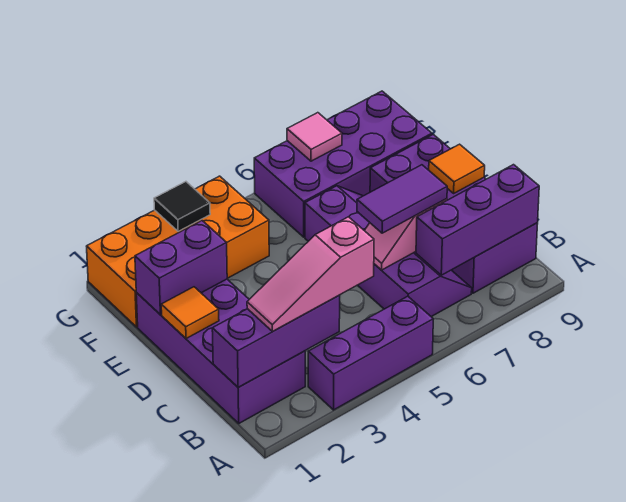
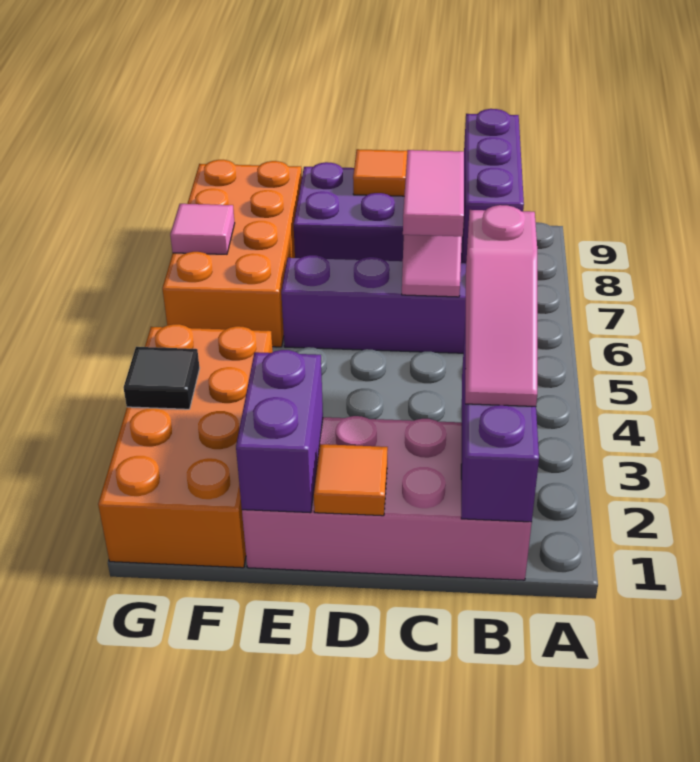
purple brick A3:A5 level 1 -> none
purple brick B1:E2 level 1 -> pink brick B1:E2 level 1
purple tile C6:C7 level 3 -> pink tile C6:C7 level 3
purple brick F6:G9 level 1 -> orange brick F6:G9 level 1

